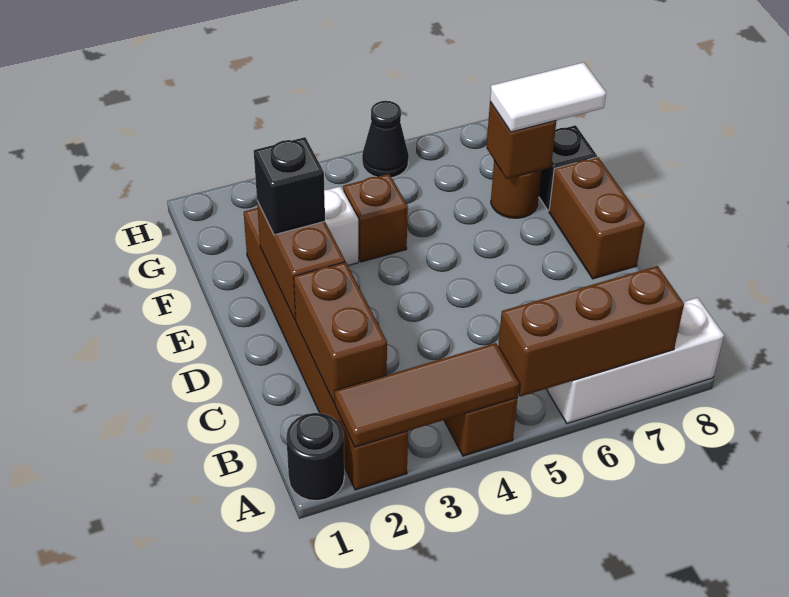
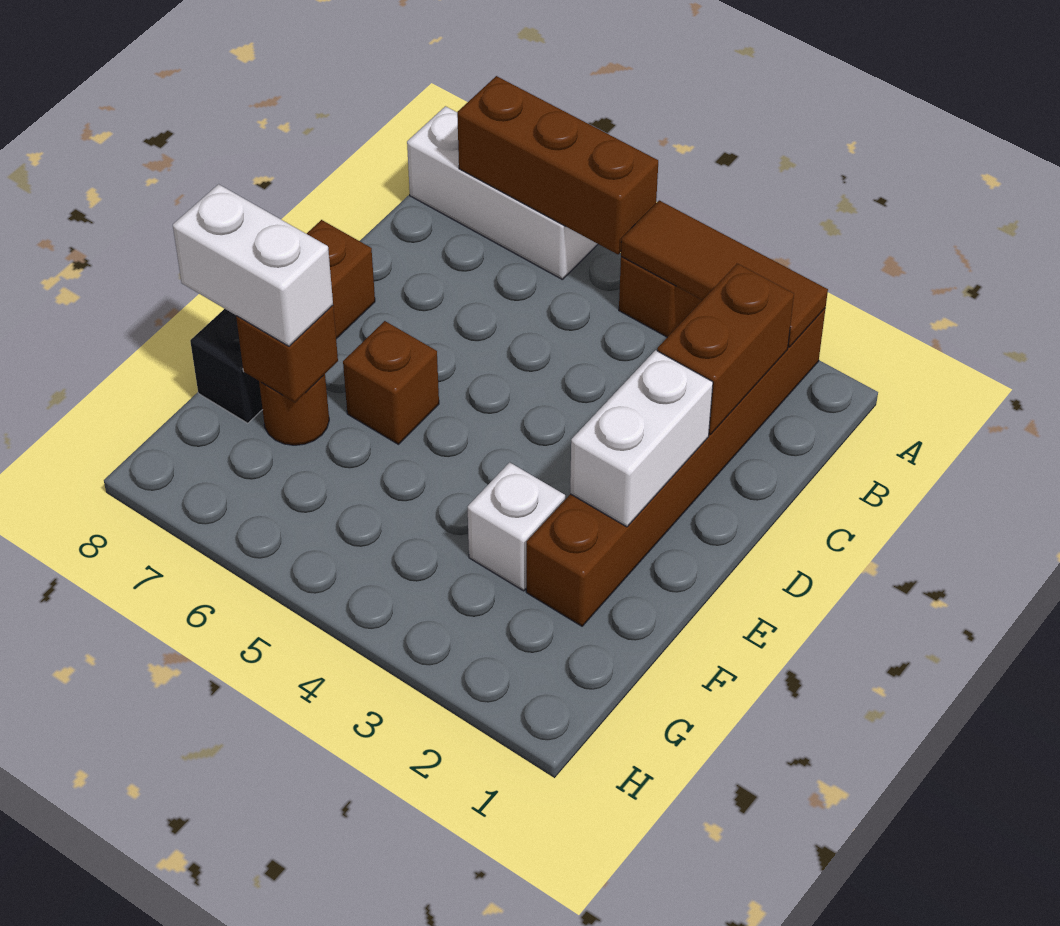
black round brick A1 level 1 -> none
brown brick D2:E2 level 2 -> white brick D2:E2 level 2
black brick E2 level 3 -> none
brown brick F4 level 1 -> brown brick E6 level 1
white tile F7:F8 level 3 -> white brick F7:F8 level 3
black cone H5 level 1 -> none

